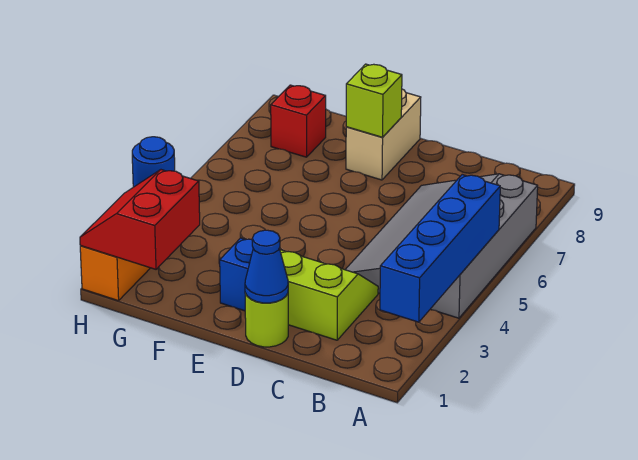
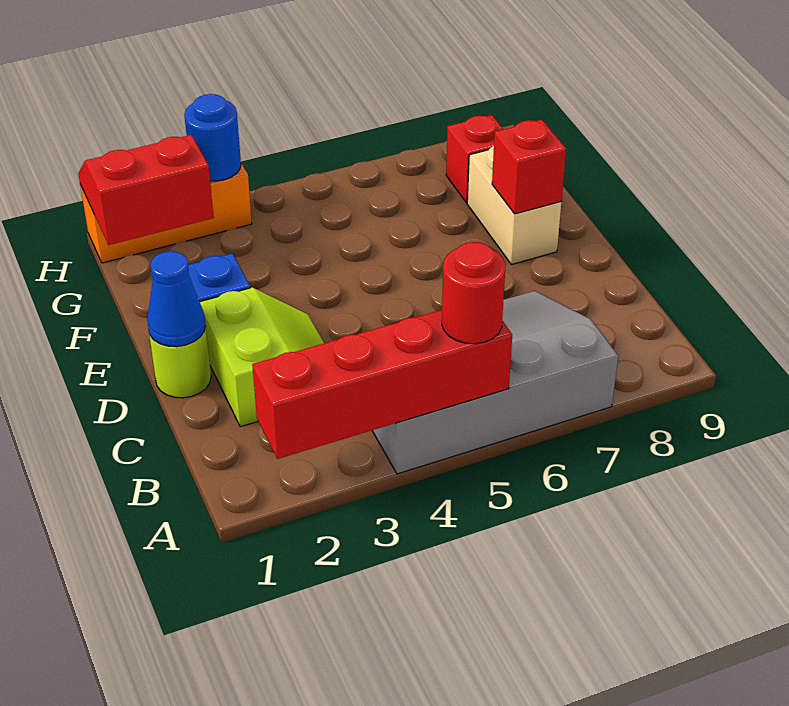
blue brick A2:A5 level 2 -> red brick A2:A5 level 2
none -> red round brick A5 level 3
tan brick E8:E9 level 1 -> tan brick E8:F8 level 1
lime brick E8 level 2 -> red brick E8 level 2

